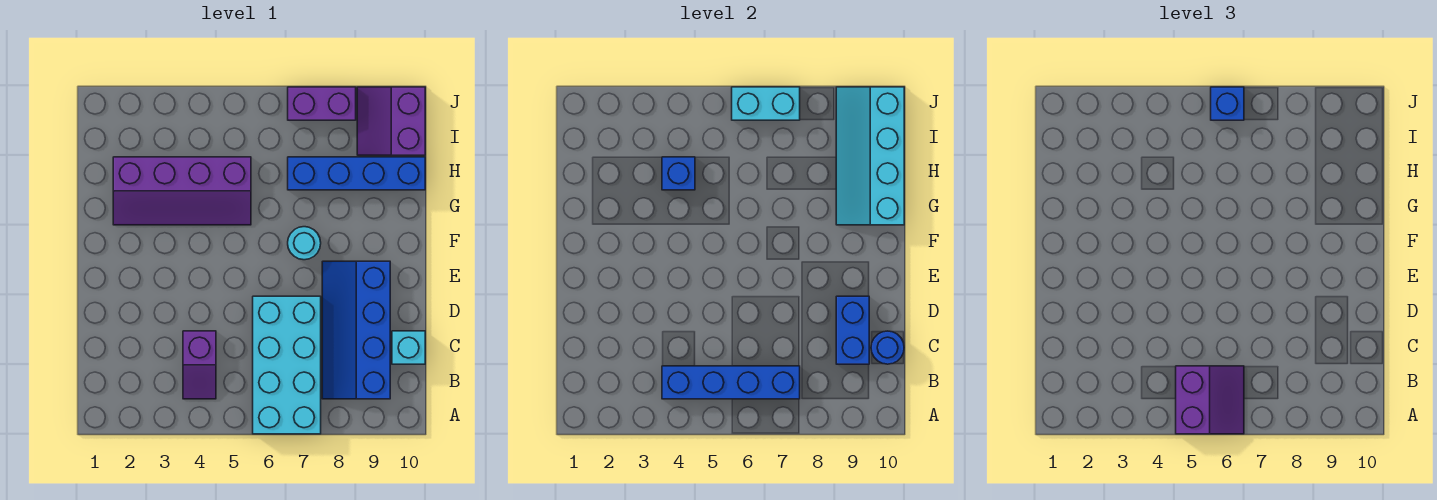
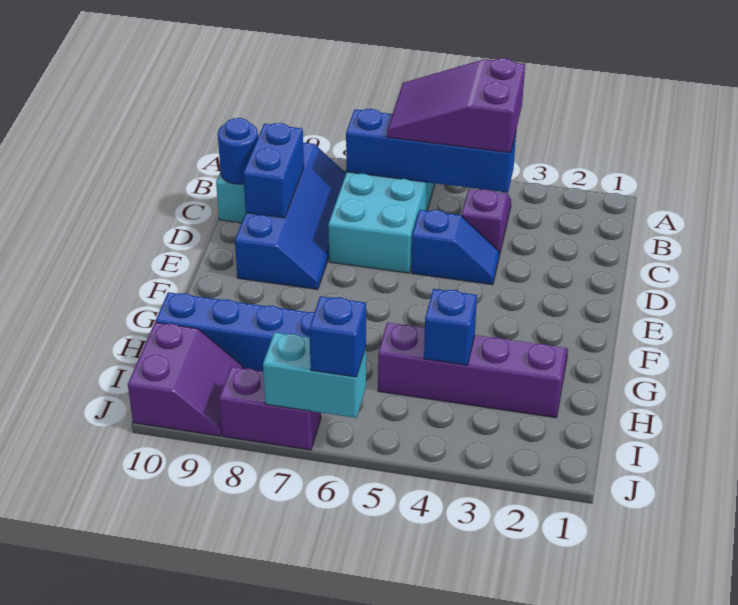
purple slope A5:B6 level 3 top 5 -> purple slope A4:B6 level 3 top 4
none -> blue slope D4:D5 level 1 top 5
cyan round brick F7 level 1 -> none
cyan slope G9:J10 level 2 top 10 -> none

